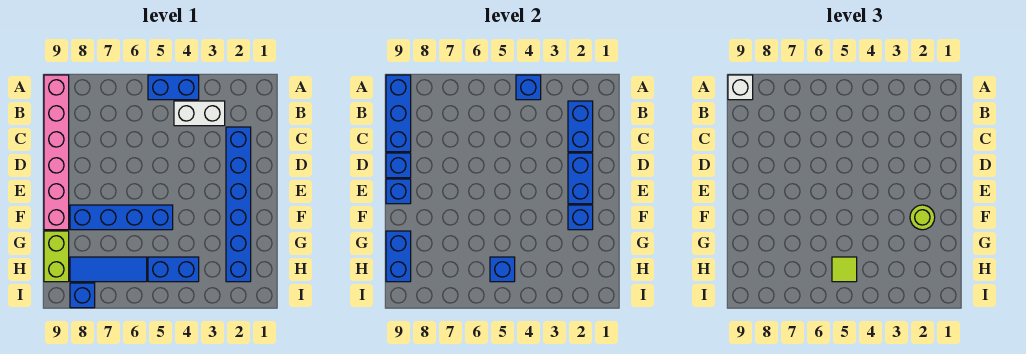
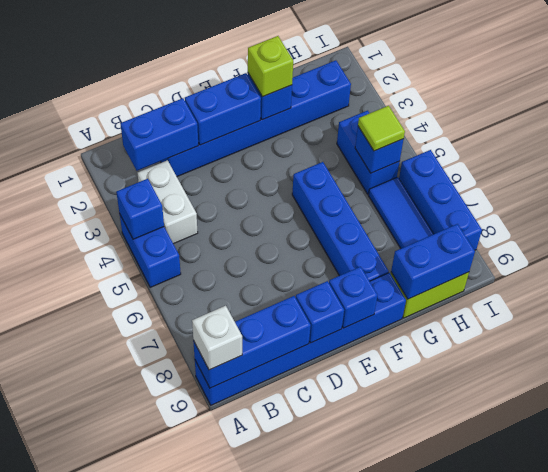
pink brick A9:F9 level 1 -> blue brick A9:F9 level 1
lime round brick F2 level 3 -> lime brick F2 level 3
blue brick I8 level 1 -> blue brick I6:I8 level 1

